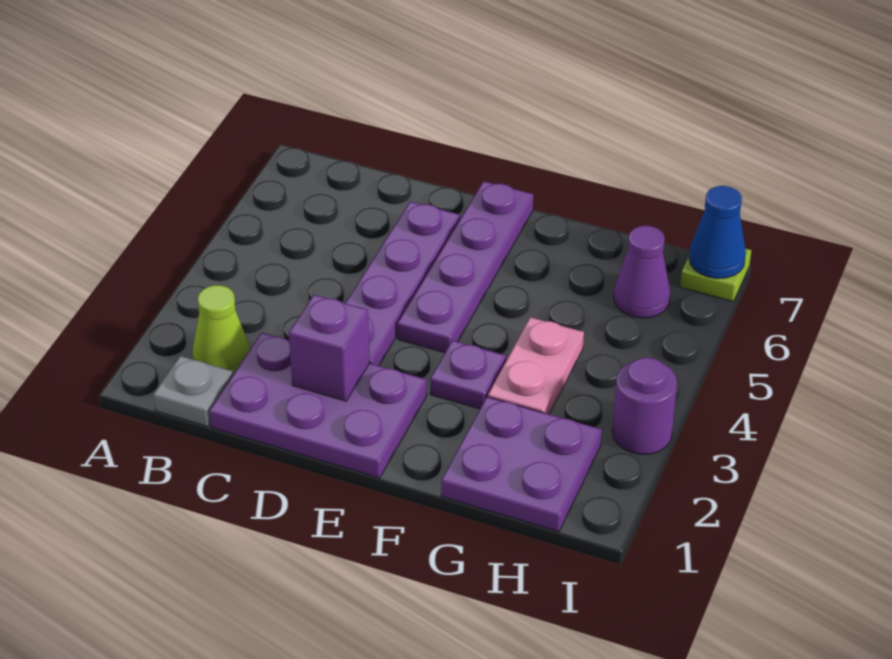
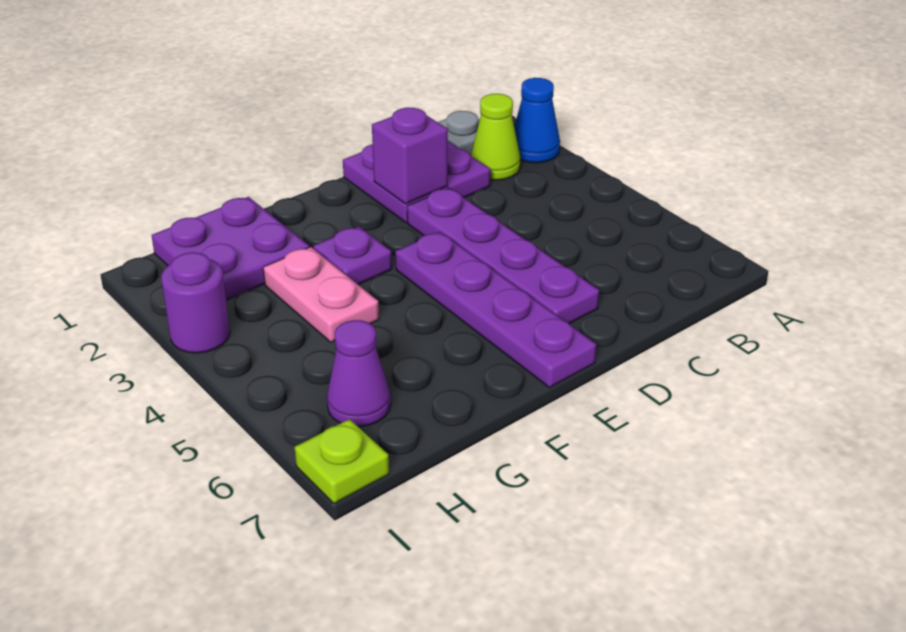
purple plate C1:E2 level 1 -> purple plate C1:D2 level 1
blue cone I7 level 2 -> blue cone A2 level 1

